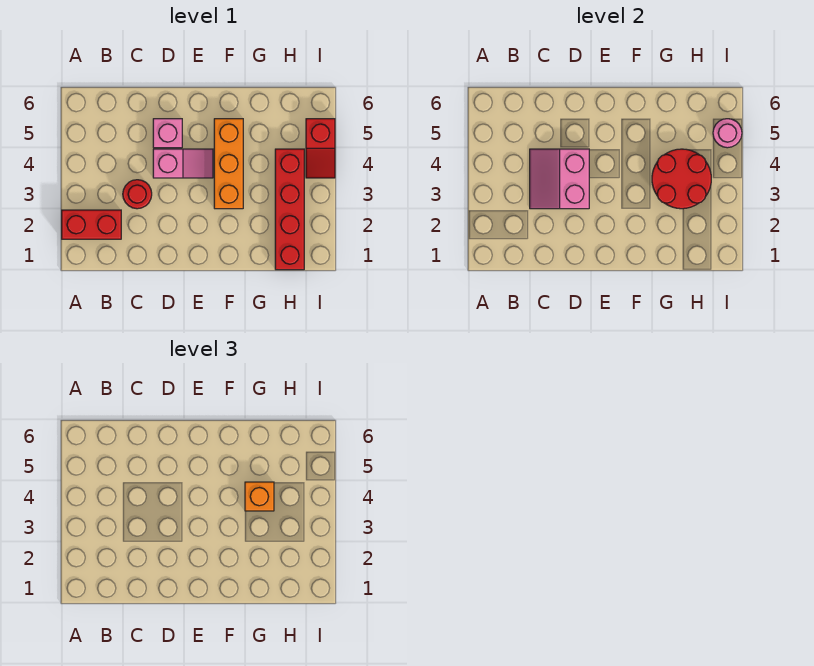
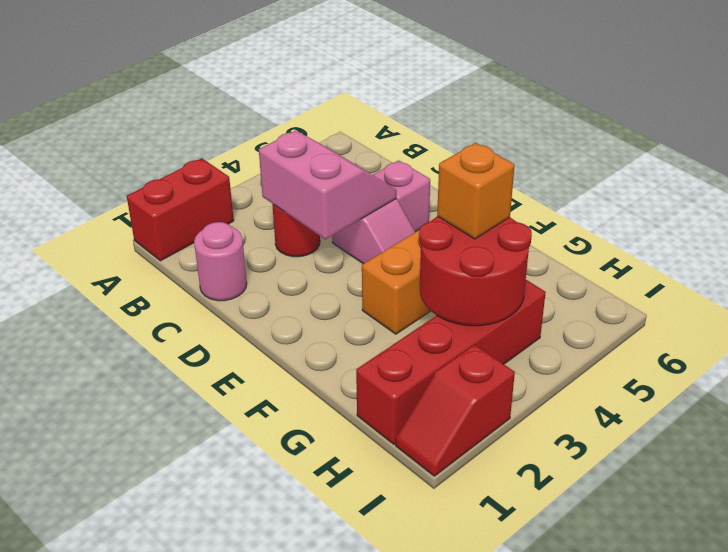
red brick A2:B2 level 1 -> red brick A1:A2 level 1
pink slope C3:D4 level 2 top D -> pink slope C3:D4 level 2 top 3
red slope I4:I5 level 1 top 5 -> red slope I1:I2 level 1 top 2
pink round brick I5 level 2 -> pink round brick C1 level 1

